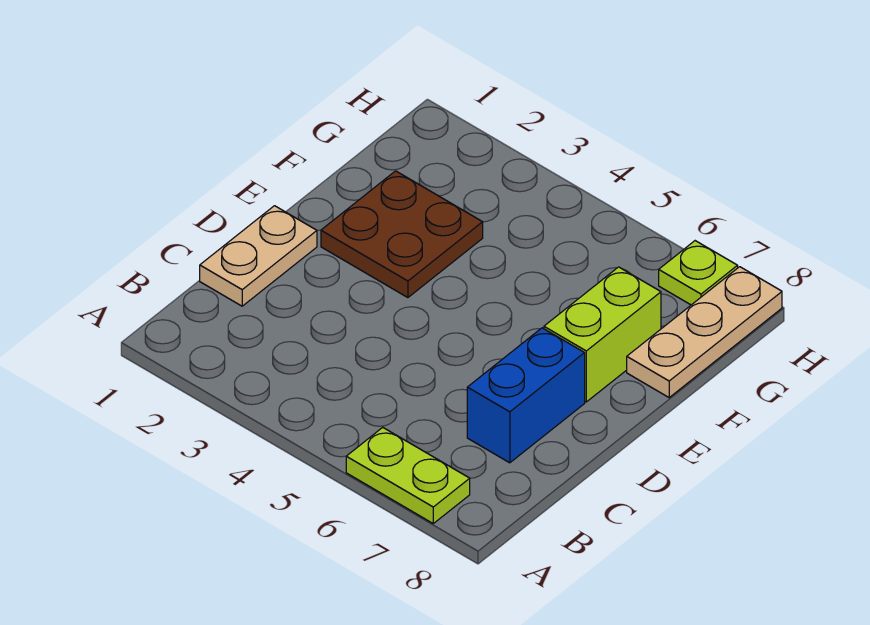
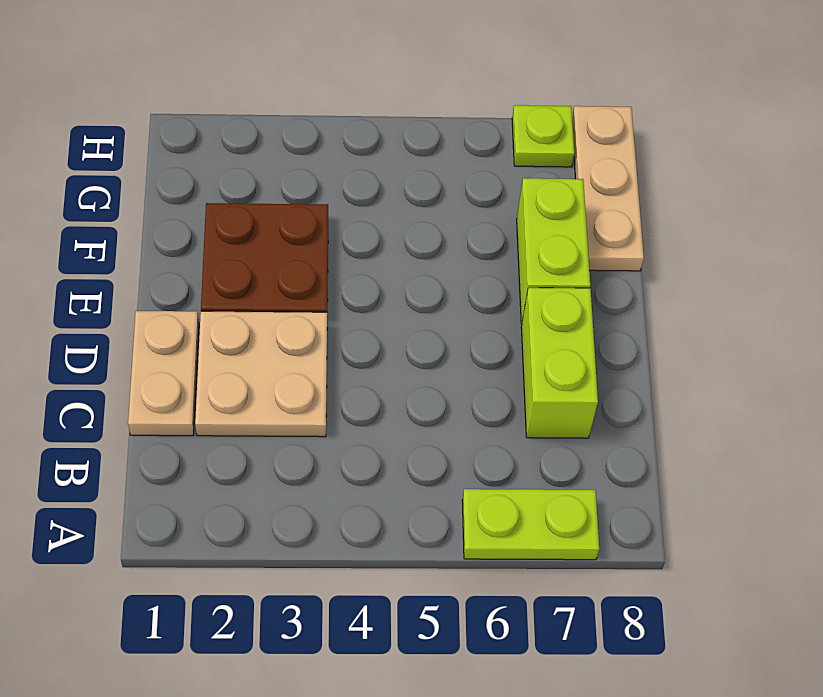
none -> tan plate C2:D3 level 1
blue brick C7:D7 level 1 -> lime brick C7:D7 level 1

